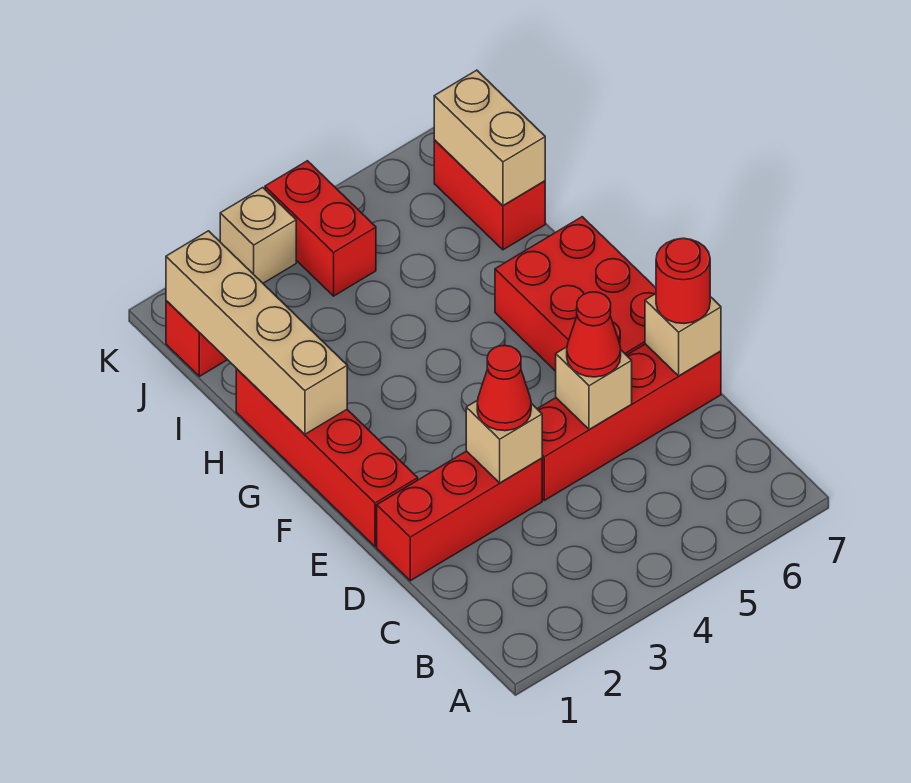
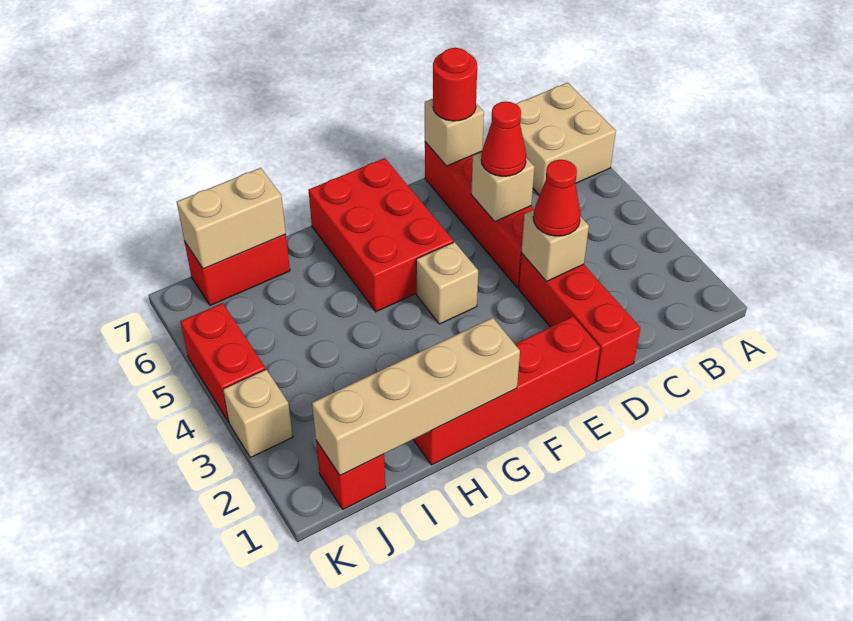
none -> tan brick A6:B7 level 1
red brick E6:G7 level 1 -> red brick F5:G7 level 1
none -> tan brick F4 level 1
red brick J4:K4 level 1 -> red brick K4:K5 level 1

